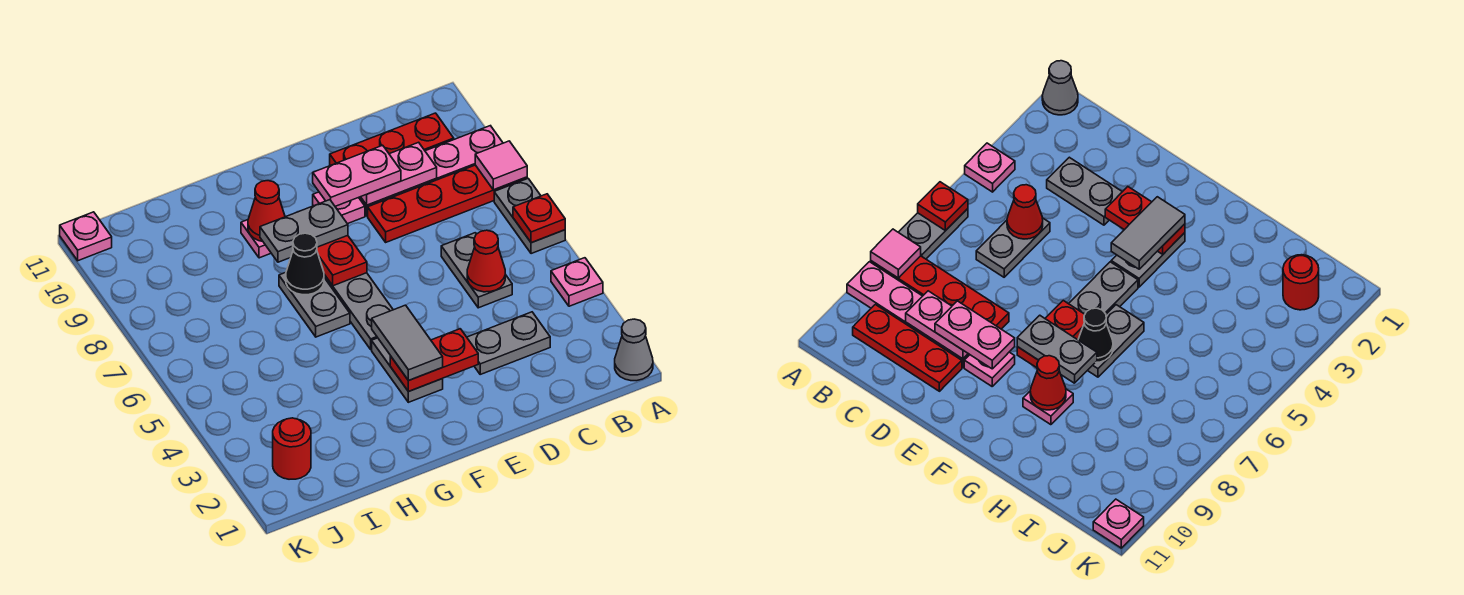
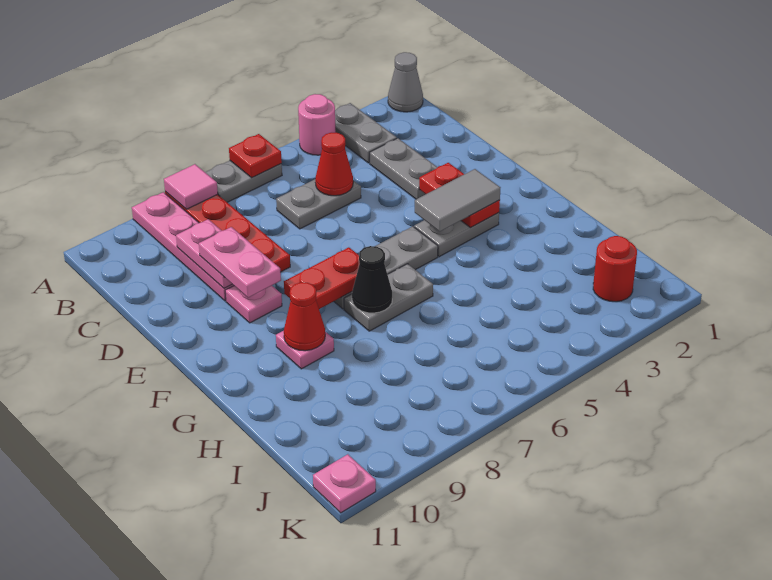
pink plate A4 level 1 -> pink round brick A4 level 1
red plate B10:D10 level 1 -> none
grey plate F8:G8 level 3 -> grey plate A3:B3 level 1

